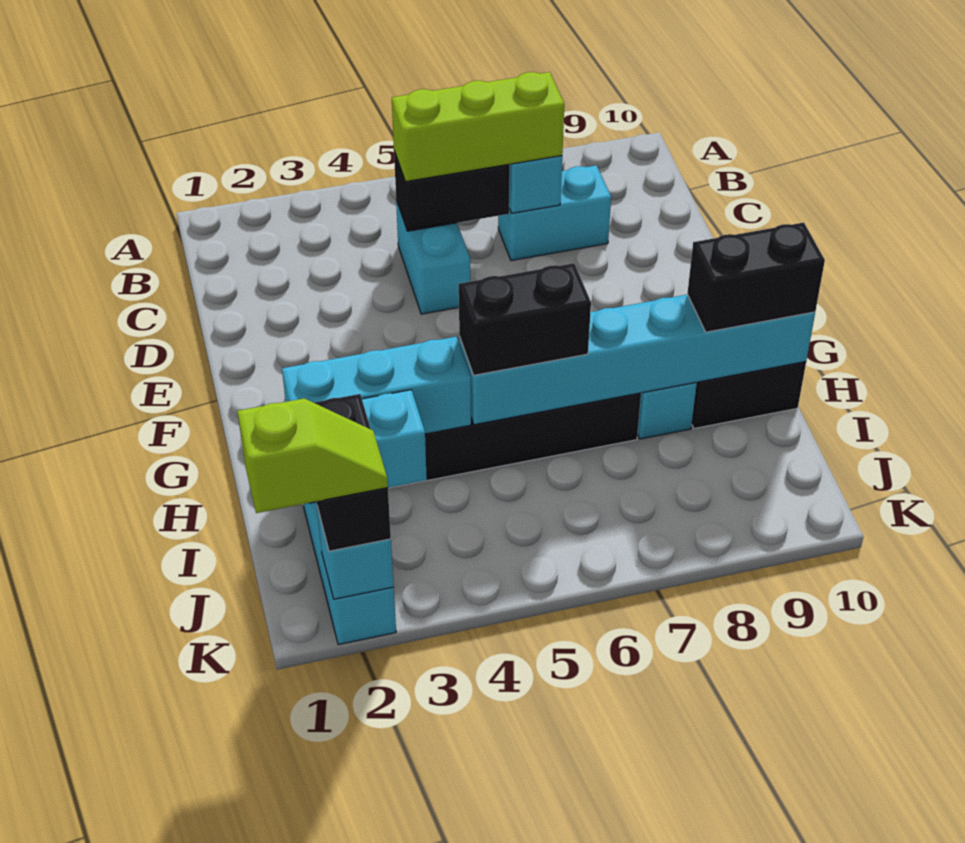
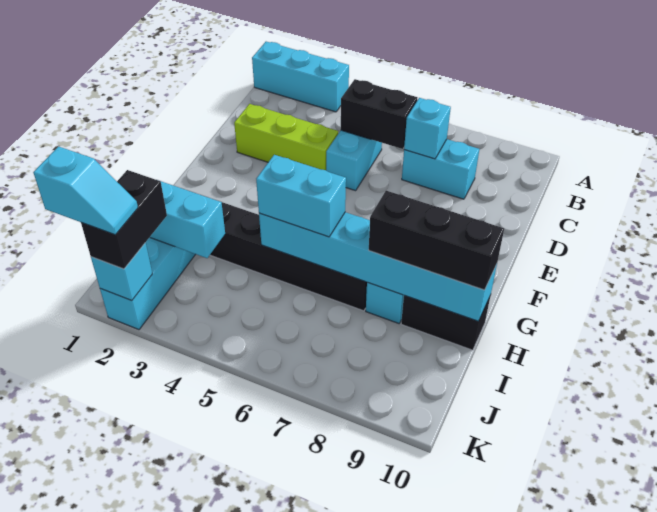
lime brick C5:C7 level 3 -> lime brick D2:D4 level 1
cyan brick H2:H4 level 2 -> cyan brick A1:A3 level 1
black brick H5:H6 level 3 -> cyan brick H5:H6 level 3
black brick H9:H10 level 3 -> black brick H8:H10 level 3
lime slope K1:K2 level 4 top 1 -> cyan slope K1:K2 level 4 top 1

